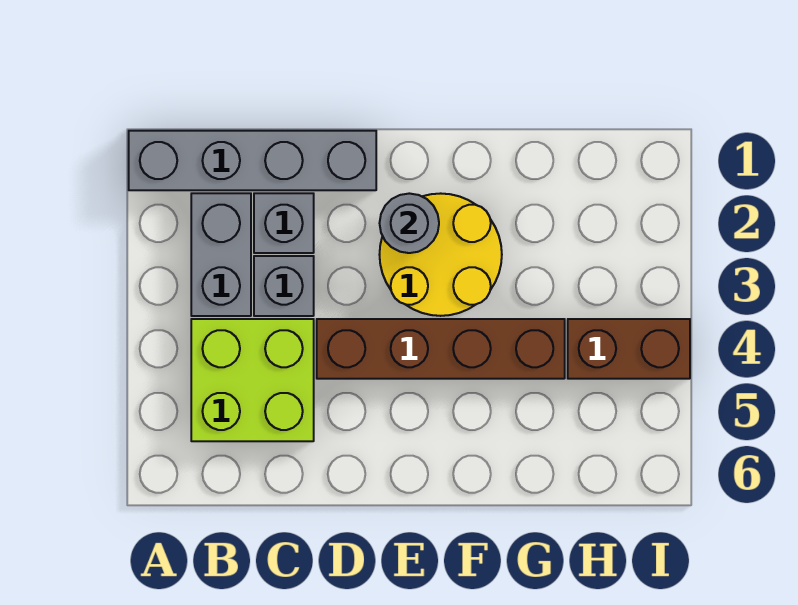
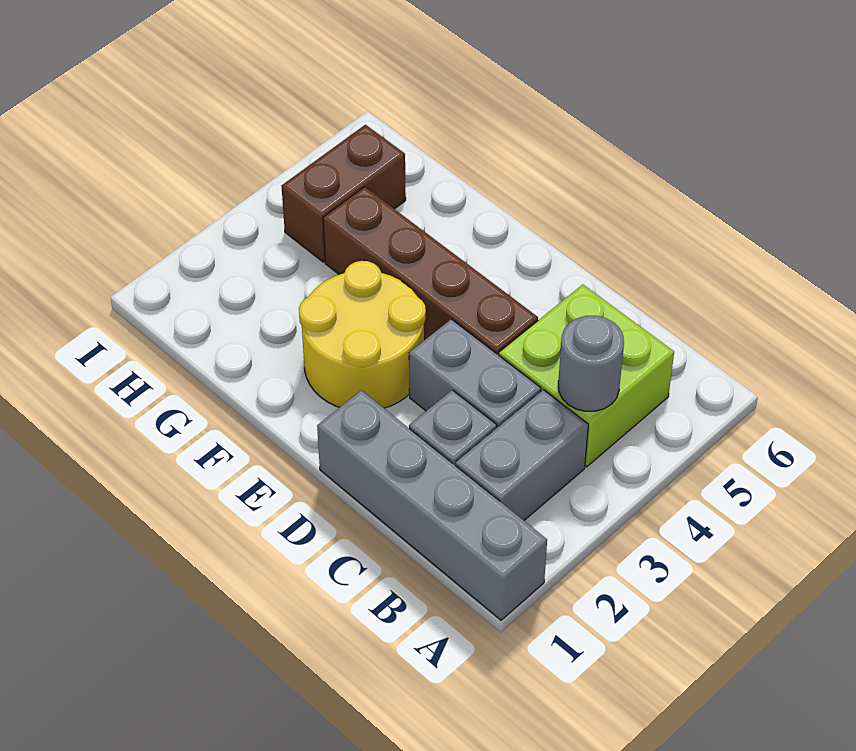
grey brick C3 level 1 -> grey brick C3:D3 level 1
grey round brick E2 level 2 -> grey round brick B4 level 2
brown brick H4:I4 level 1 -> brown brick H4:H5 level 1

